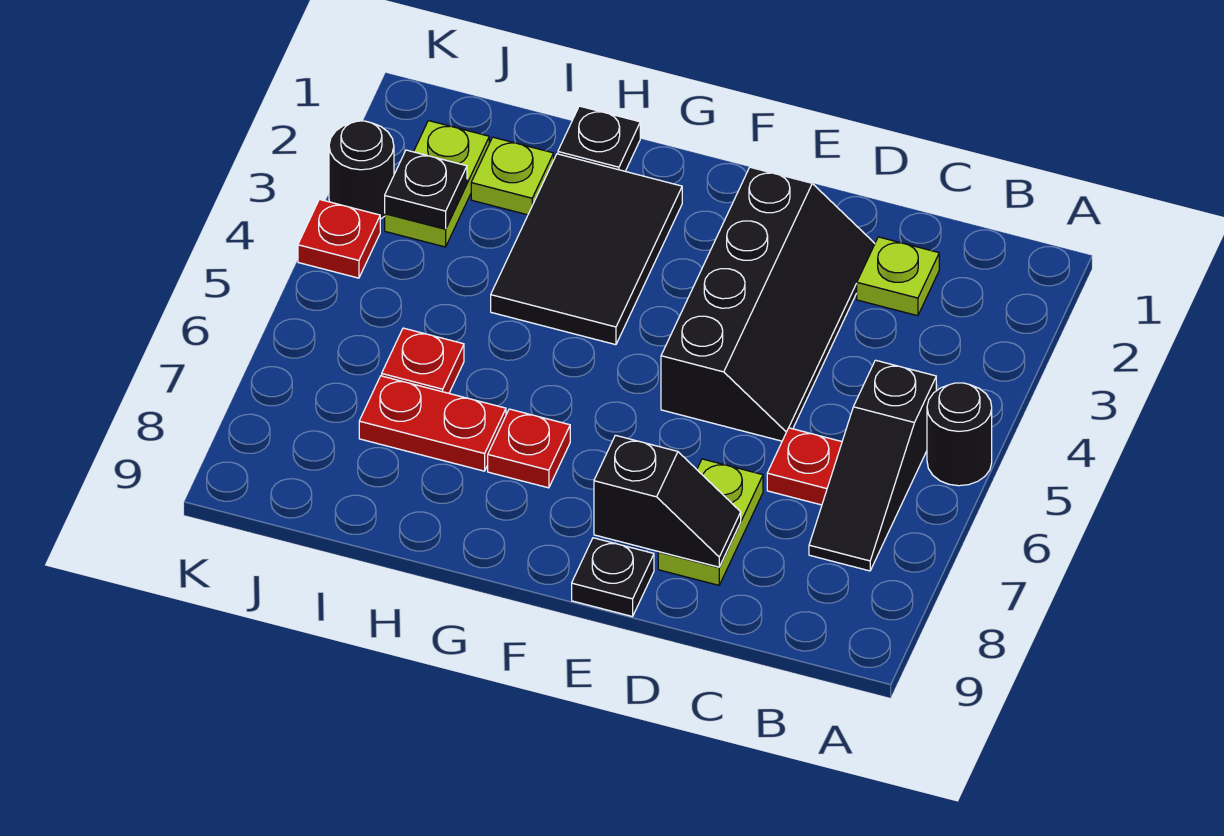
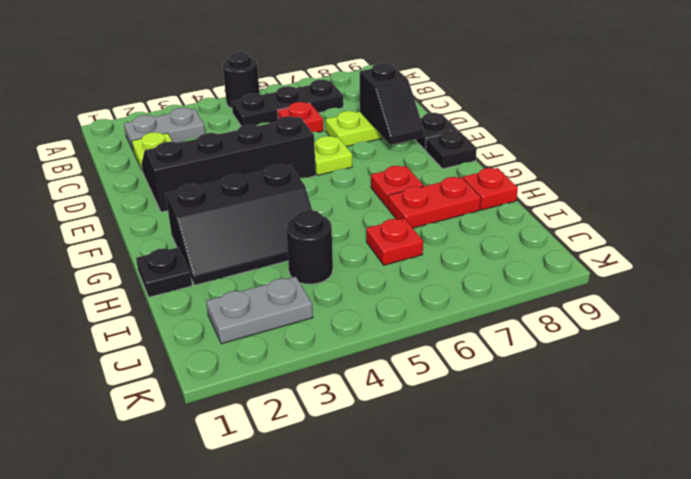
none -> grey plate B2:B3 level 1
black slope B5:B7 level 1 top 5 -> black plate B5:B7 level 1
black slope D8:E8 level 2 top E -> black slope D8:E8 level 2 top D
black tile G2:H4 level 1 -> black slope G2:H4 level 1 top G
red plate H7:I7 level 1 -> red plate H7:H8 level 1
lime plate I2 level 1 -> lime plate E6 level 1
lime plate J2:J3 level 1 -> grey plate J2:J3 level 1
black plate J3 level 2 -> black plate F9 level 1
black round brick K3 level 1 -> black round brick I4 level 1
red plate K4 level 1 -> red plate H9 level 1

